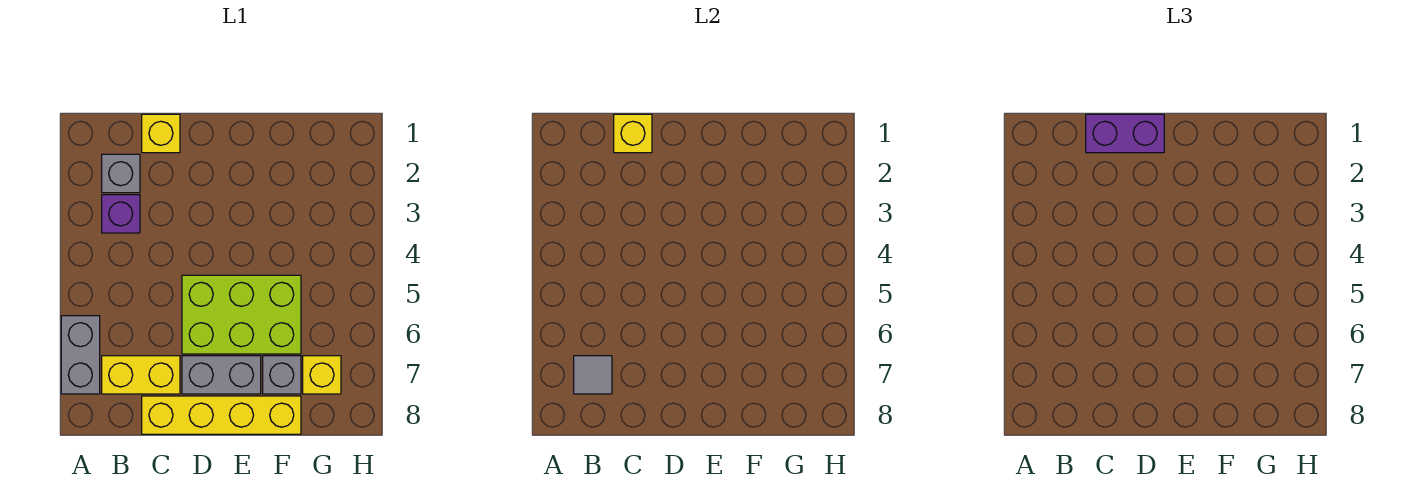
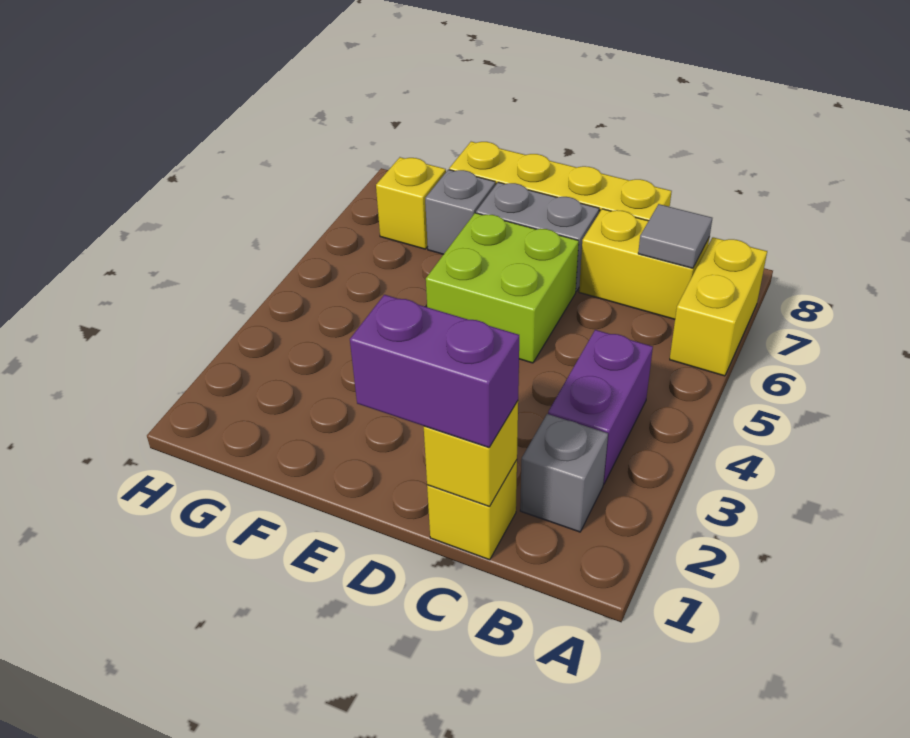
grey brick A6:A7 level 1 -> yellow brick A6:A7 level 1
purple brick B3 level 1 -> purple brick B3:B4 level 1
lime brick D5:F6 level 1 -> lime brick D5:E6 level 1

